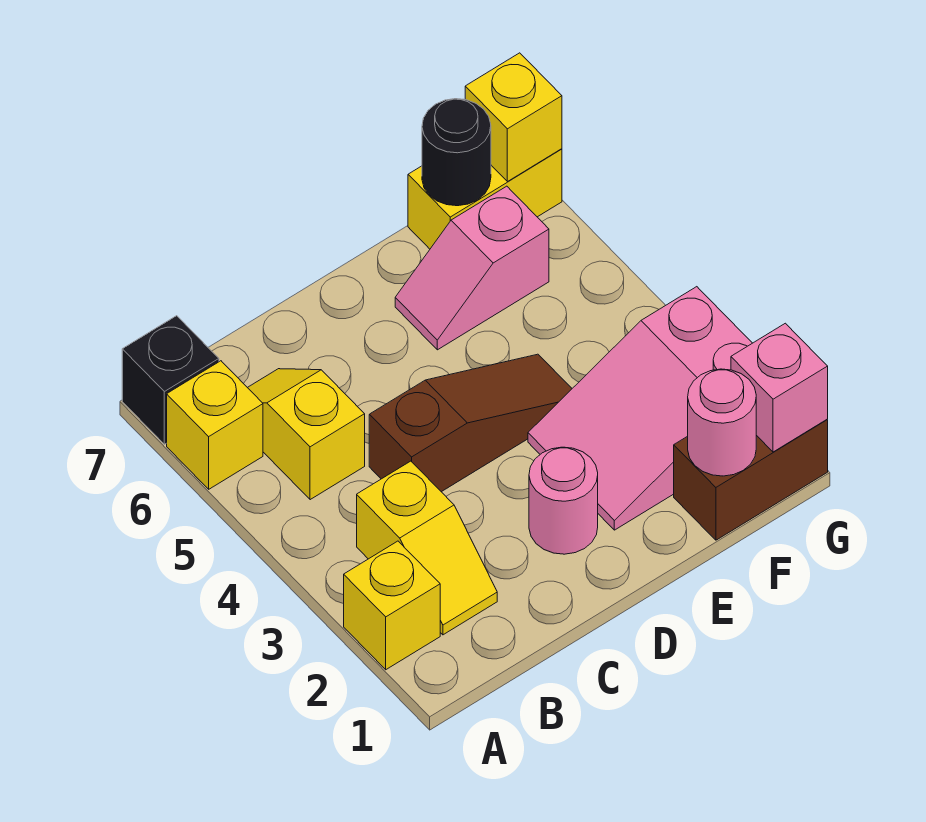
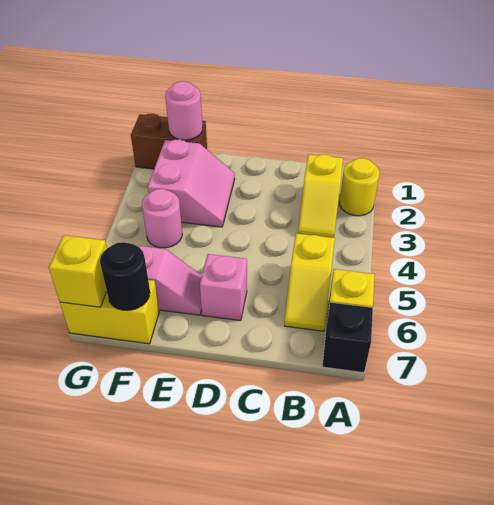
yellow brick A2 level 1 -> yellow round brick A2 level 1
yellow slope B2:B3 level 1 top 3 -> yellow slope B2:B3 level 1 top 2
brown slope C4:E4 level 1 top C -> none
pink round brick D2 level 1 -> pink round brick F4 level 1
pink slope E2:G3 level 1 top G -> pink slope E2:F3 level 1 top F
pink brick G1 level 2 -> pink brick D6 level 1

